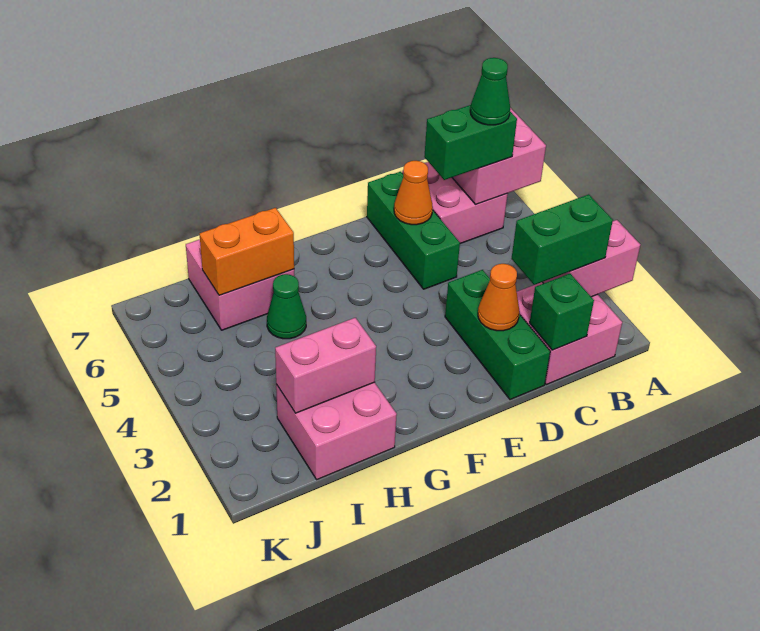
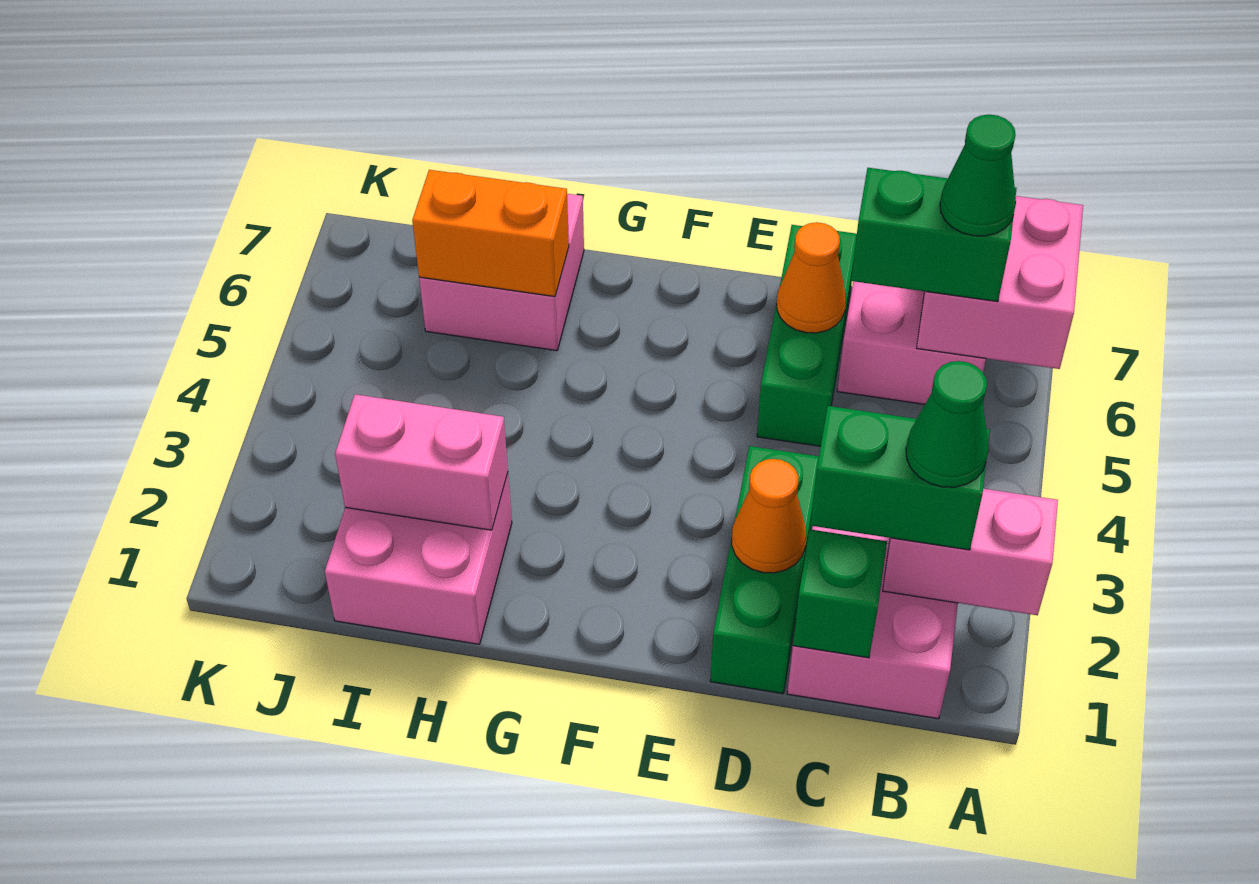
green cone H5 level 1 -> green cone B2 level 4

